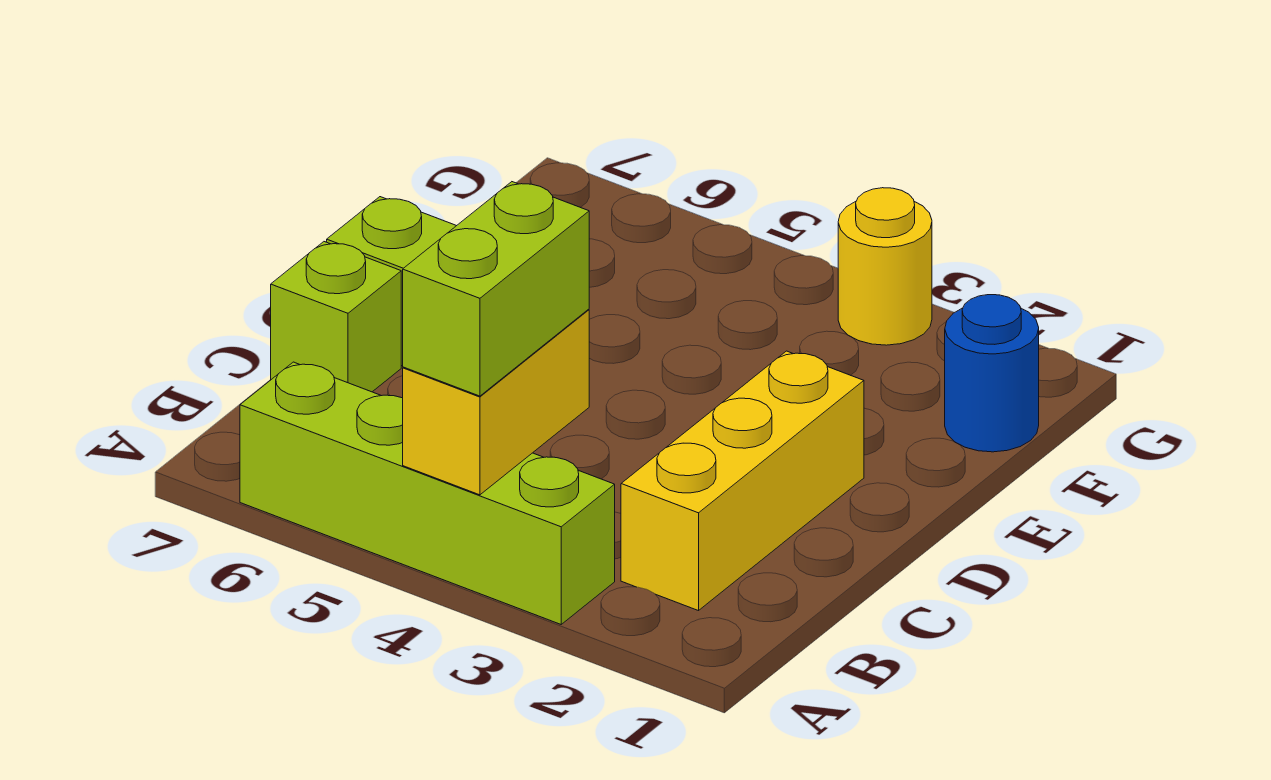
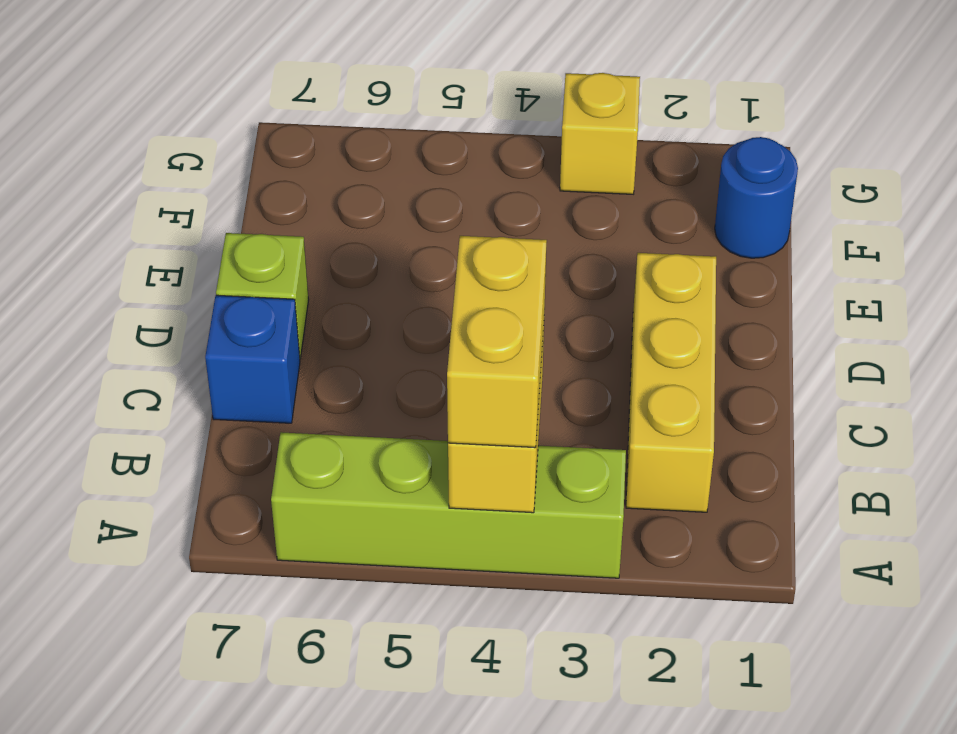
lime brick A4:B4 level 3 -> yellow brick A4:B4 level 3
lime brick C7 level 1 -> blue brick C7 level 1
yellow round brick G3 level 1 -> yellow brick G3 level 1

